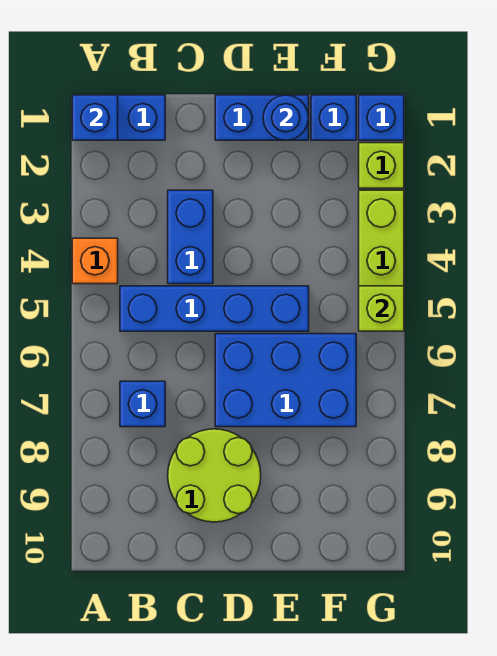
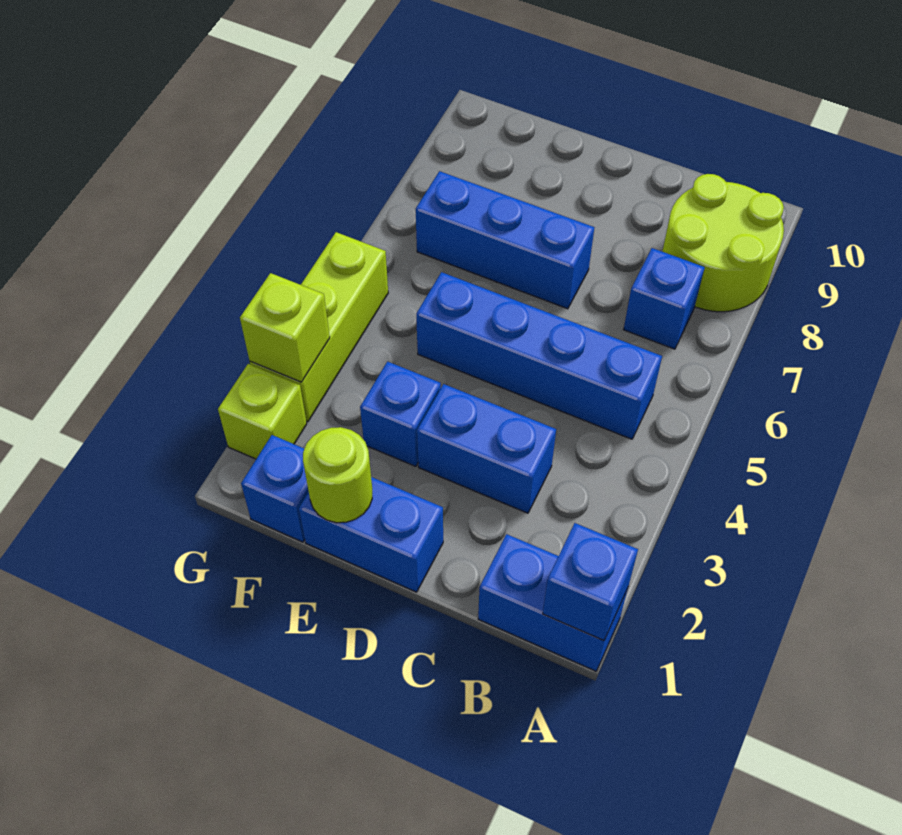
orange brick A4 level 1 -> none
blue brick C3:C4 level 1 -> blue brick C3:D3 level 1
lime round brick C8:D9 level 1 -> lime round brick A8:B9 level 1
blue brick D6:F7 level 1 -> blue brick D7:F7 level 1
blue round brick E1 level 2 -> lime round brick E1 level 2
blue brick G1 level 1 -> blue brick E3 level 1
lime brick G5 level 2 -> lime brick G3 level 2

